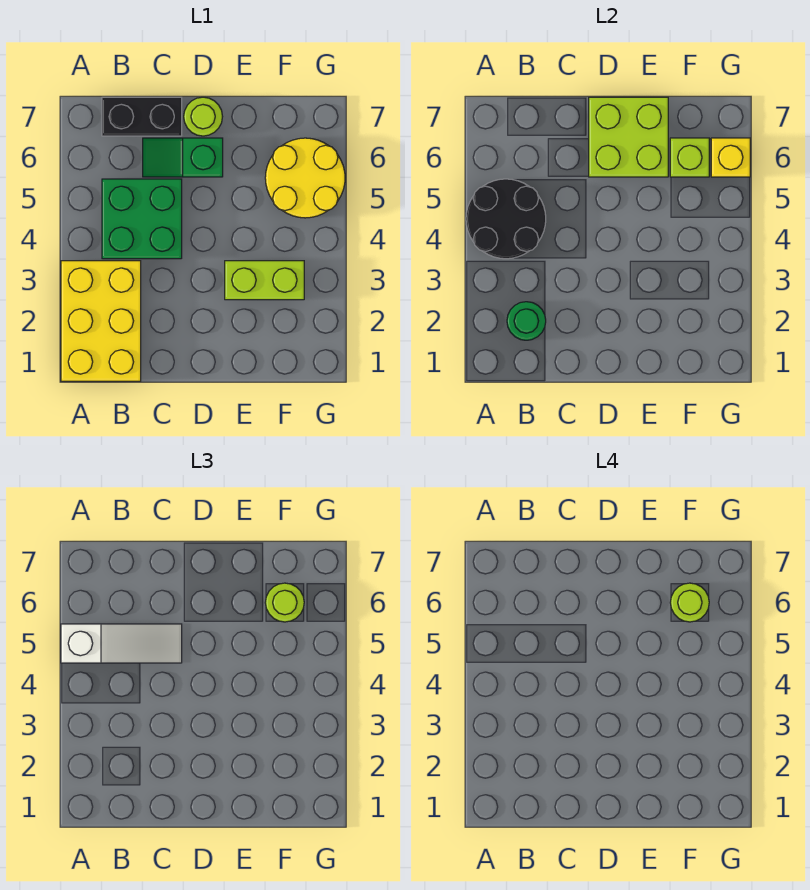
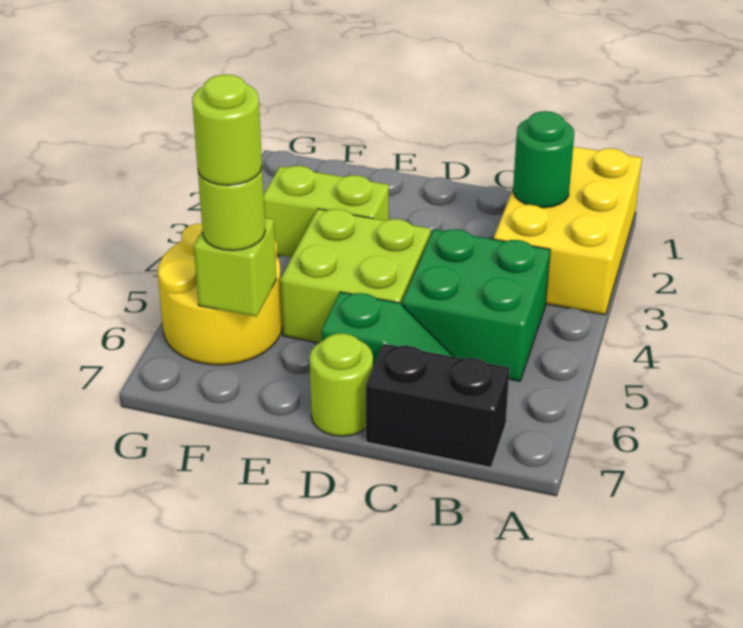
black round brick A4:B5 level 2 -> none
white slope A5:C5 level 3 top A -> none
lime brick D6:E7 level 2 -> lime brick D4:E5 level 1
yellow brick G6 level 2 -> none

